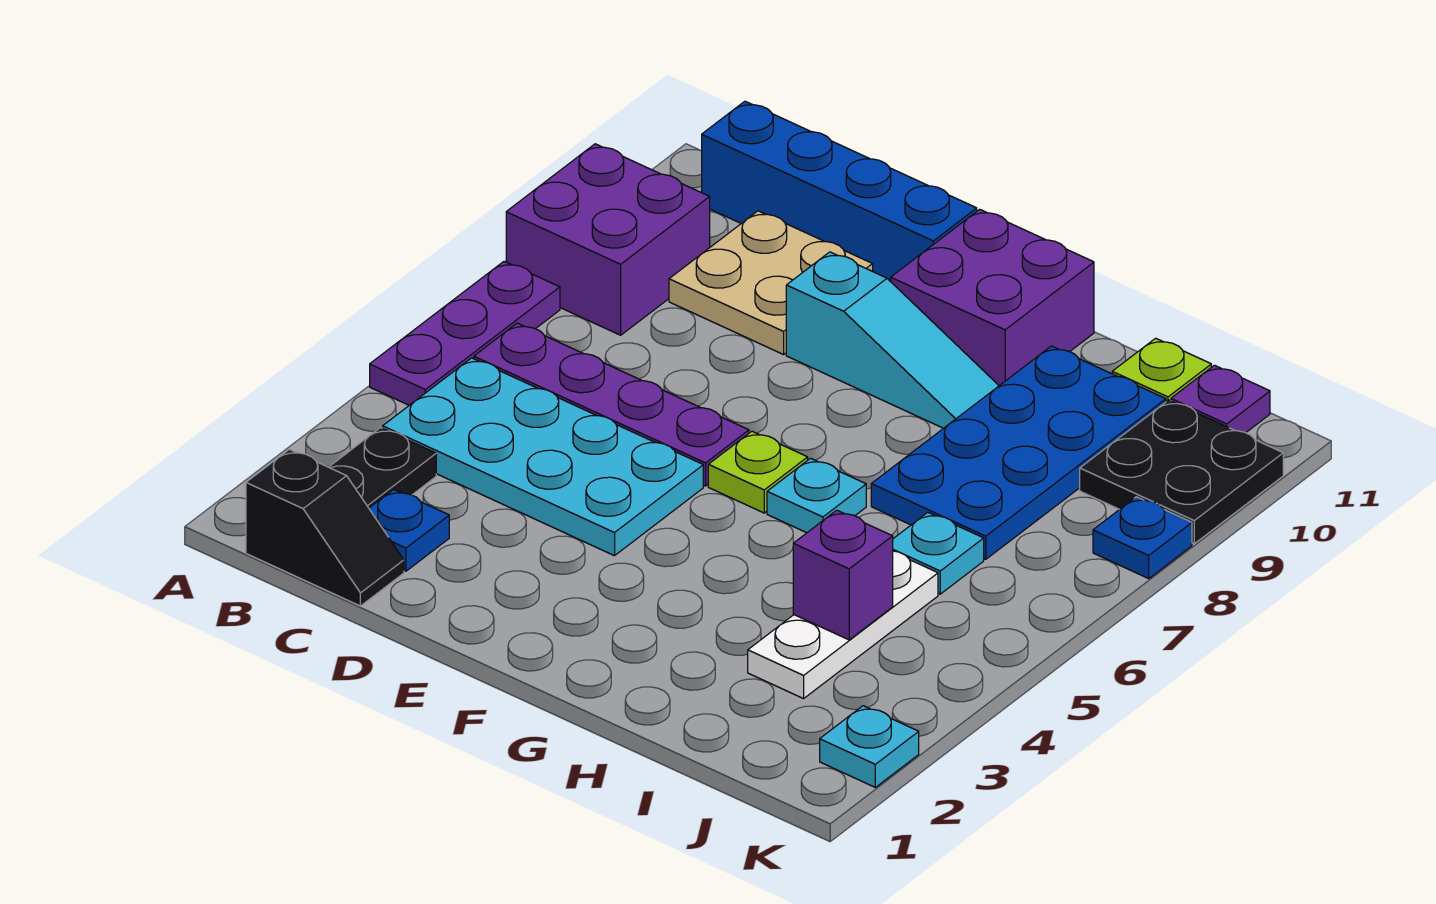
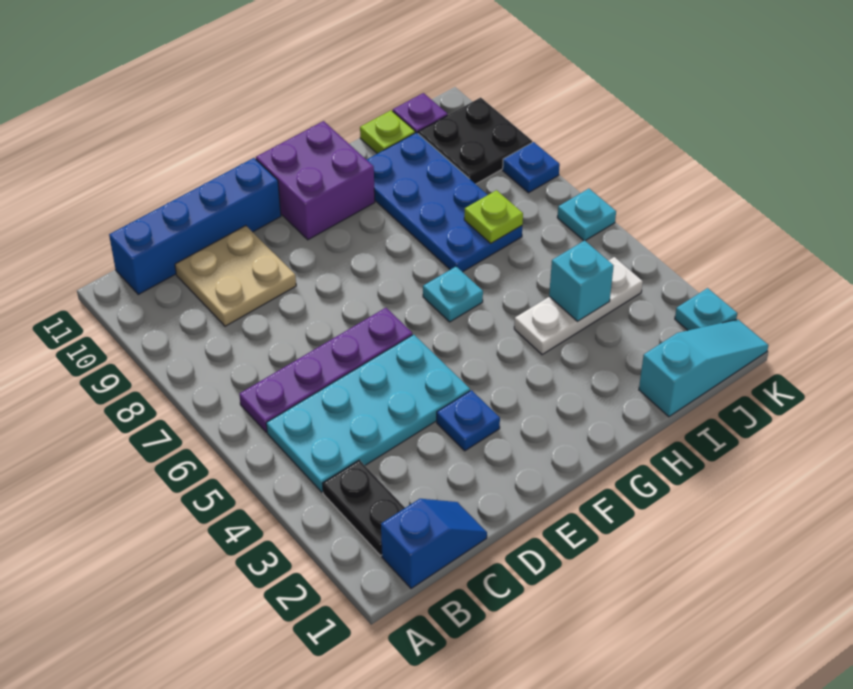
purple plate A5:A7 level 1 -> none
purple brick A8:B9 level 1 -> none
black slope B1:C1 level 1 top B -> blue slope B1:C1 level 1 top B
blue plate C2 level 1 -> blue plate E3 level 1
cyan slope E9:G9 level 1 top E -> cyan slope I1:K1 level 1 top I
lime plate F6 level 1 -> lime plate I7 level 2
white plate I3:I5 level 1 -> white plate H4:J4 level 1
purple brick I4 level 2 -> cyan brick I4 level 2
cyan plate I6 level 1 -> cyan plate K6 level 1

